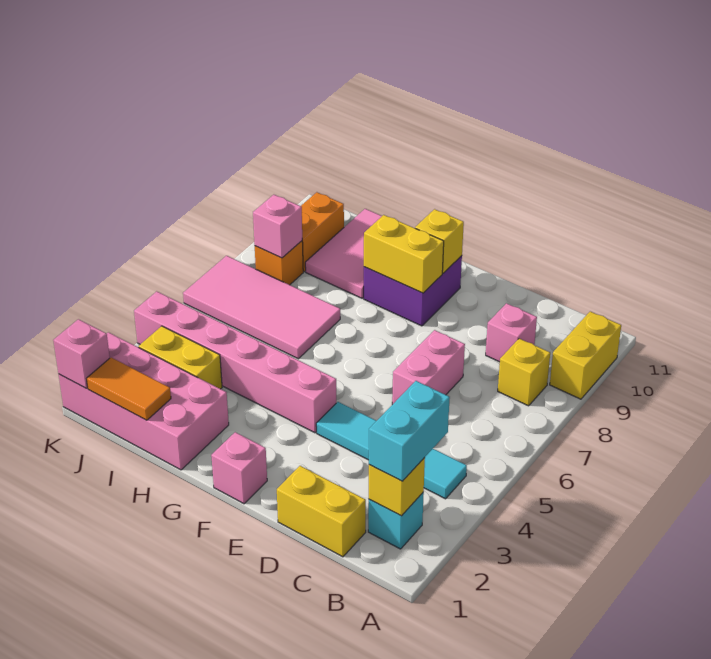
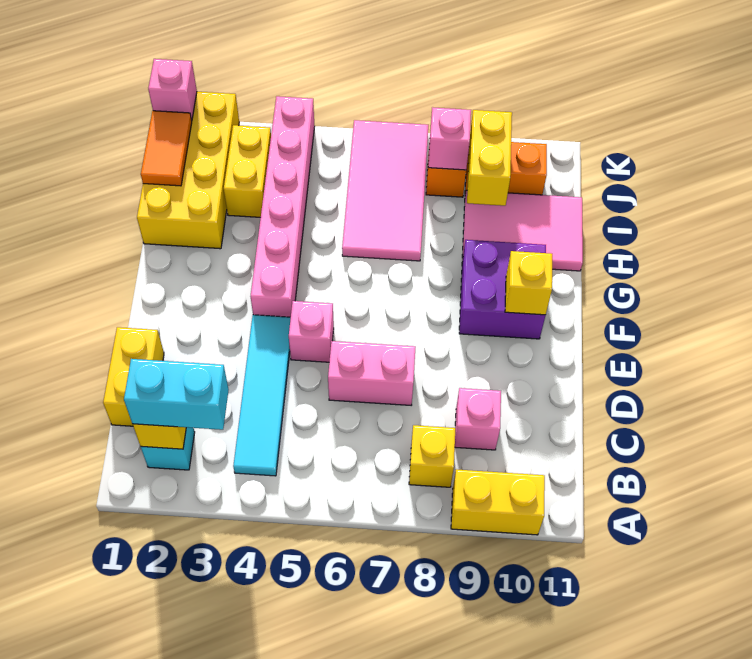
pink brick F1 level 1 -> pink brick E5 level 1
yellow brick F9:G9 level 2 -> yellow brick I9:J9 level 2
pink brick H1:K2 level 1 -> yellow brick H1:K2 level 1

